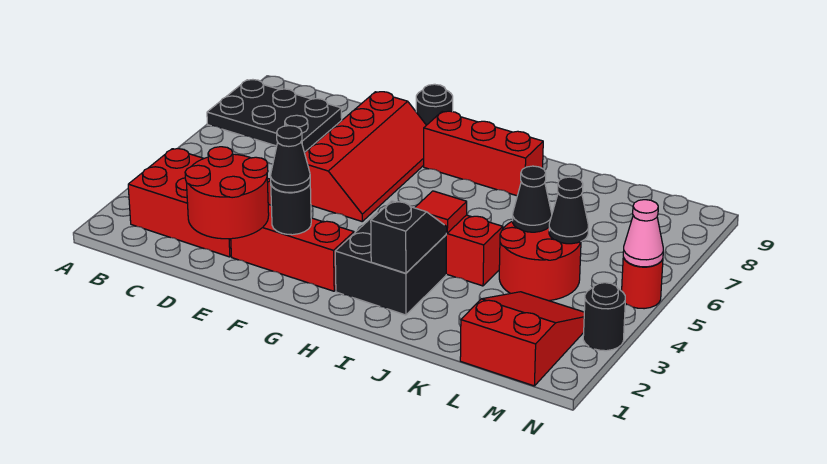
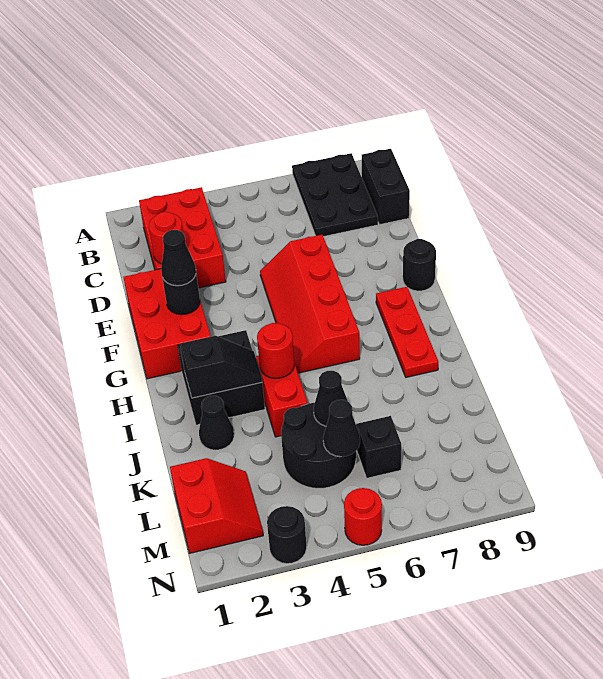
none -> black brick B9:C9 level 1
red round brick D1:E2 level 2 -> red round brick D2 level 2
red brick E2:G2 level 1 -> red brick E1:G2 level 1
red slope E5:F8 level 1 top E -> red slope E5:H6 level 1 top 6
red brick G8:I8 level 1 -> red plate G8:I8 level 1
red tile I4 level 2 -> red round brick I4 level 2
none -> black cone J2 level 1
red round brick K4:L5 level 1 -> black round brick K4:L5 level 1
red slope L1:M3 level 1 top 1 -> red slope L1:M2 level 1 top 1
none -> black brick L6 level 1
pink cone N5 level 2 -> none

